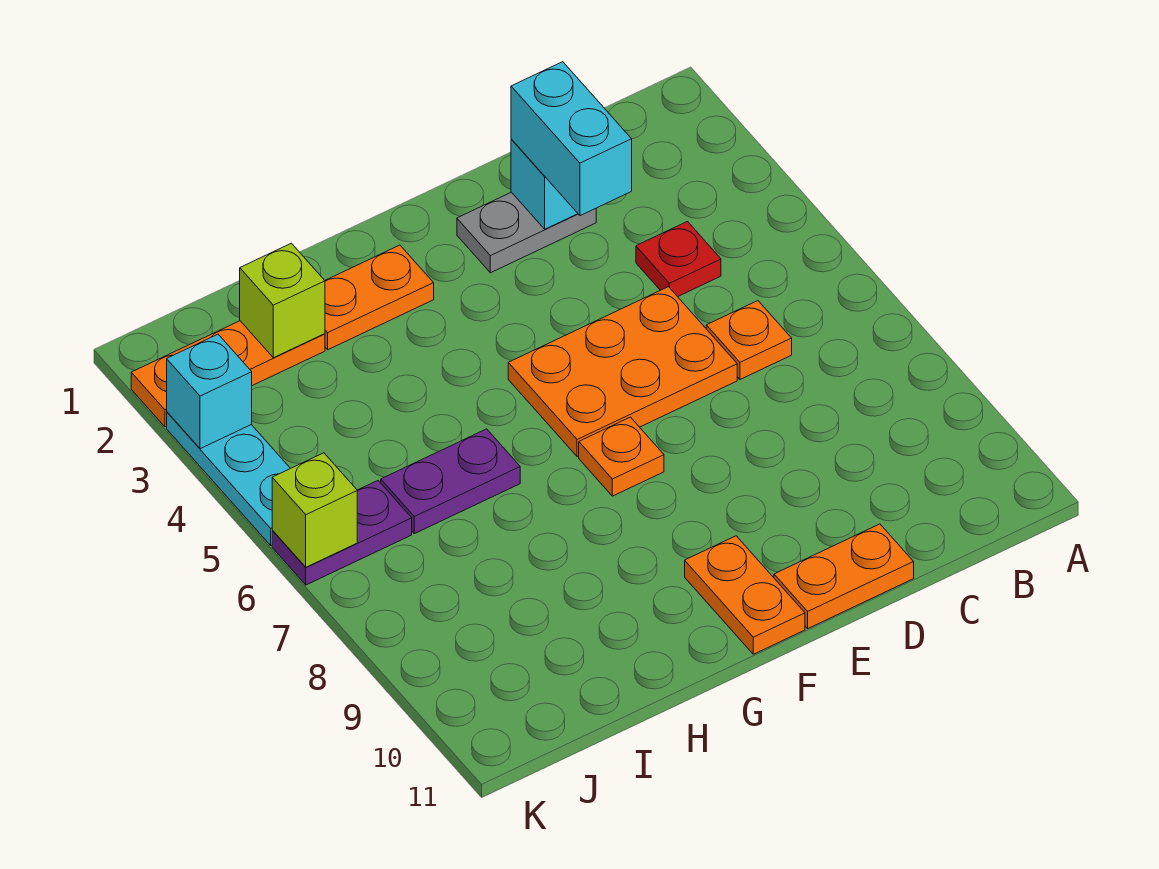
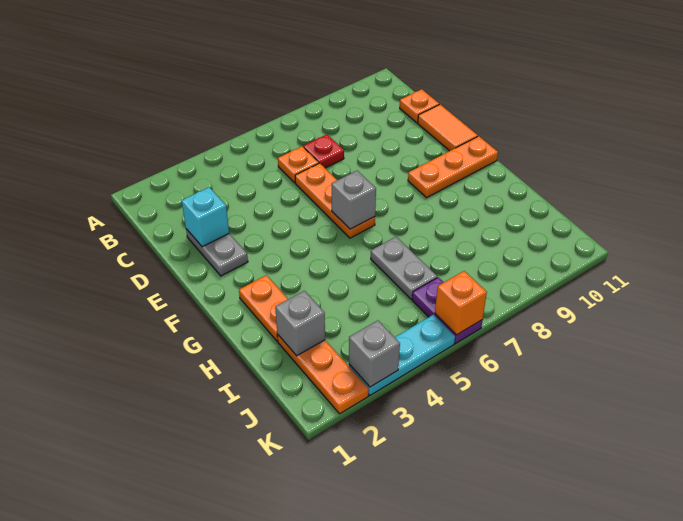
red plate C4 level 1 -> red plate C7 level 1
cyan brick D2:D3 level 3 -> none
orange plate D5:F6 level 1 -> orange plate D6:F6 level 1
orange plate D11:E11 level 1 -> orange tile D11:E11 level 1
none -> grey brick F6 level 2
orange plate F7 level 1 -> orange plate C11 level 1
orange plate F10:F11 level 1 -> orange plate F9:F11 level 1
purple plate H6:I6 level 1 -> grey plate H6:I6 level 1
lime brick I2 level 2 -> grey brick I2 level 2
cyan brick K3 level 2 -> grey brick K3 level 2
lime brick K6 level 2 -> orange brick K6 level 2

